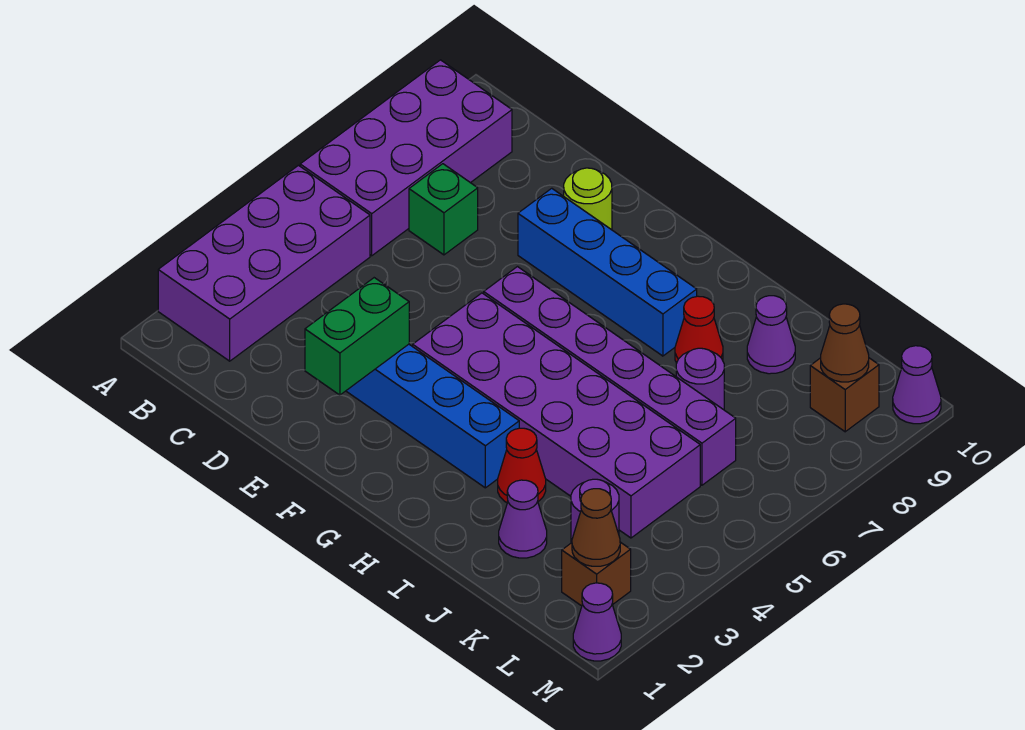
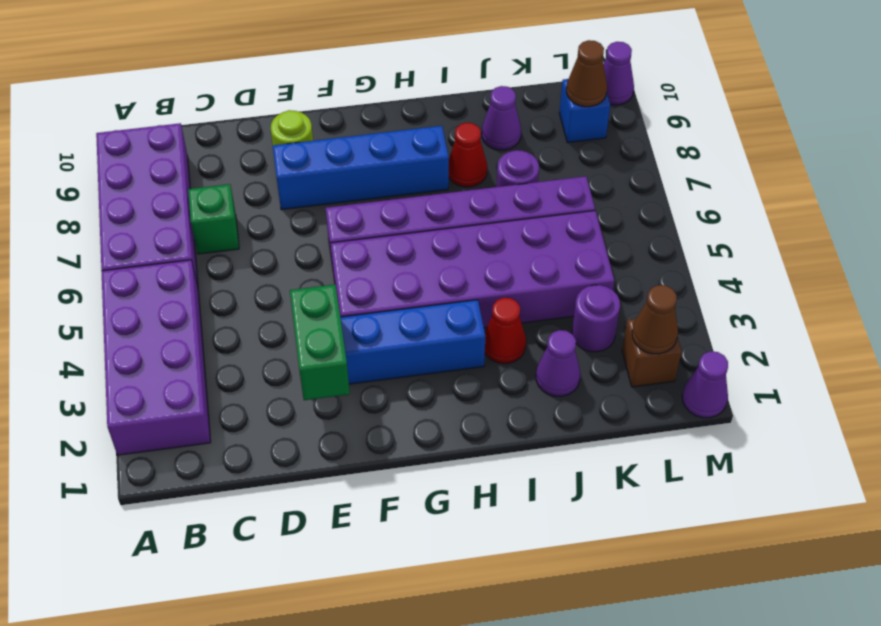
brown brick L9 level 1 -> blue brick L9 level 1

